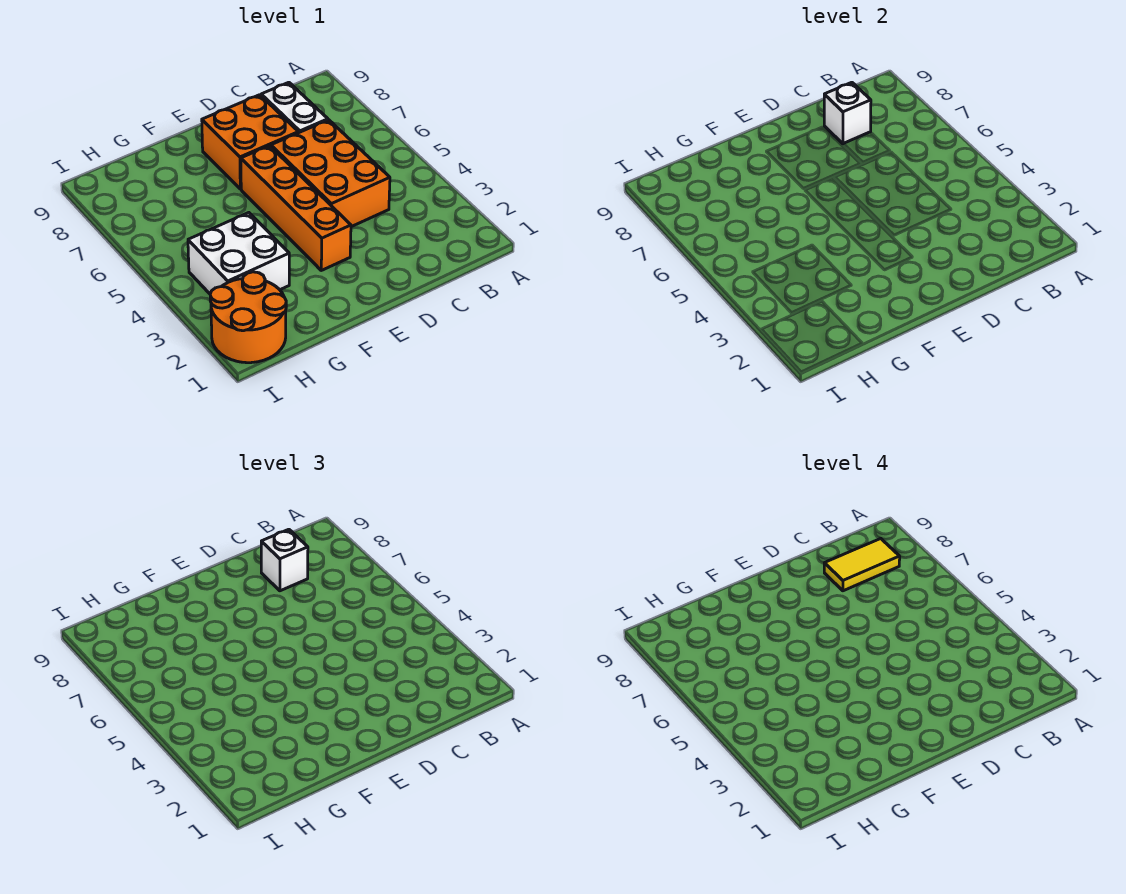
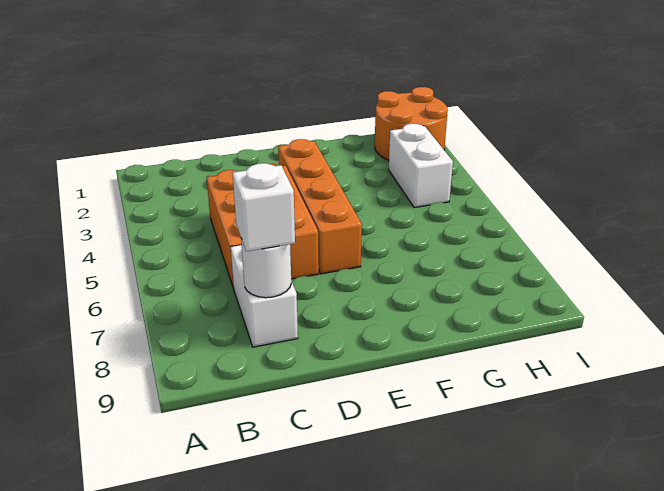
yellow tile B8:C8 level 4 -> none
white brick C8 level 2 -> white round brick C8 level 2
orange brick D7:E8 level 1 -> none
white brick G3:H4 level 1 -> white brick H3:H4 level 1

